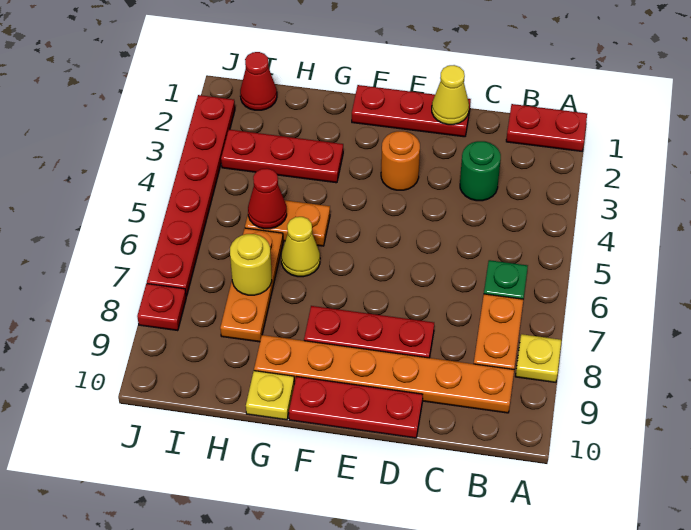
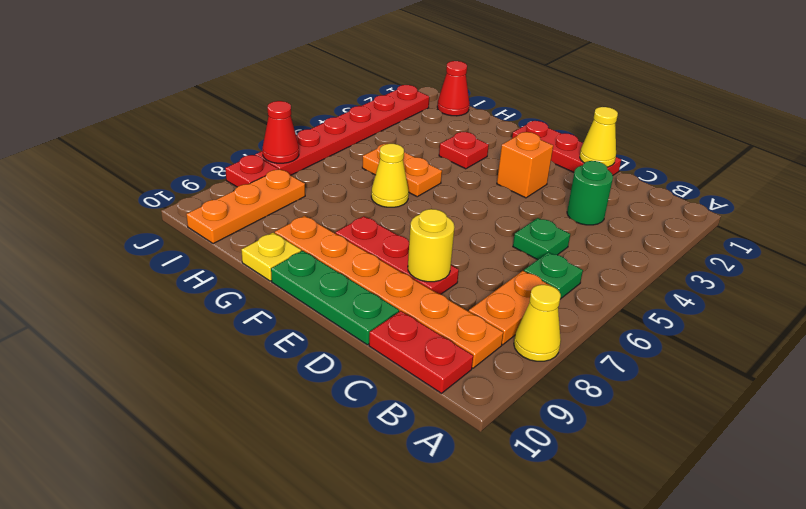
red plate A1:B1 level 1 -> red plate B10:C10 level 1
yellow plate A8 level 1 -> yellow cone A8 level 1
none -> green plate C5 level 1
red plate D10:F10 level 1 -> green plate D10:F10 level 1
orange round brick E3 level 1 -> orange brick E3 level 1
red plate G3:I3 level 1 -> red plate G3 level 1
red cone H5 level 2 -> red cone J7 level 2
orange plate H6:H8 level 1 -> orange plate I8:I10 level 1
yellow round brick H7 level 2 -> yellow round brick D8 level 2

